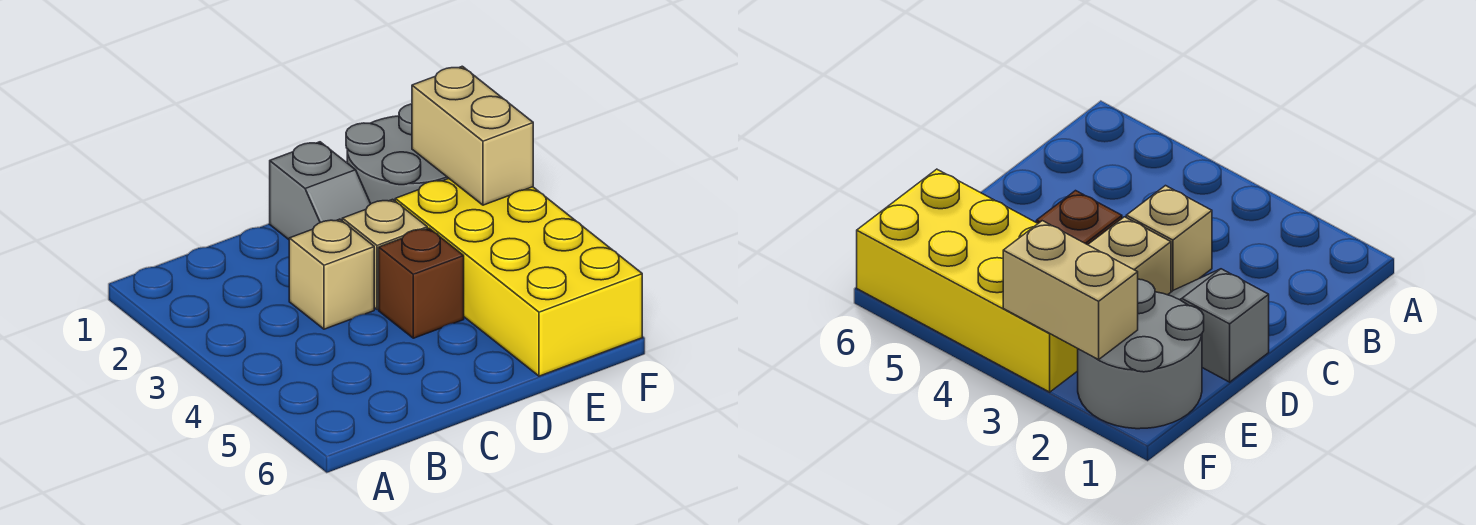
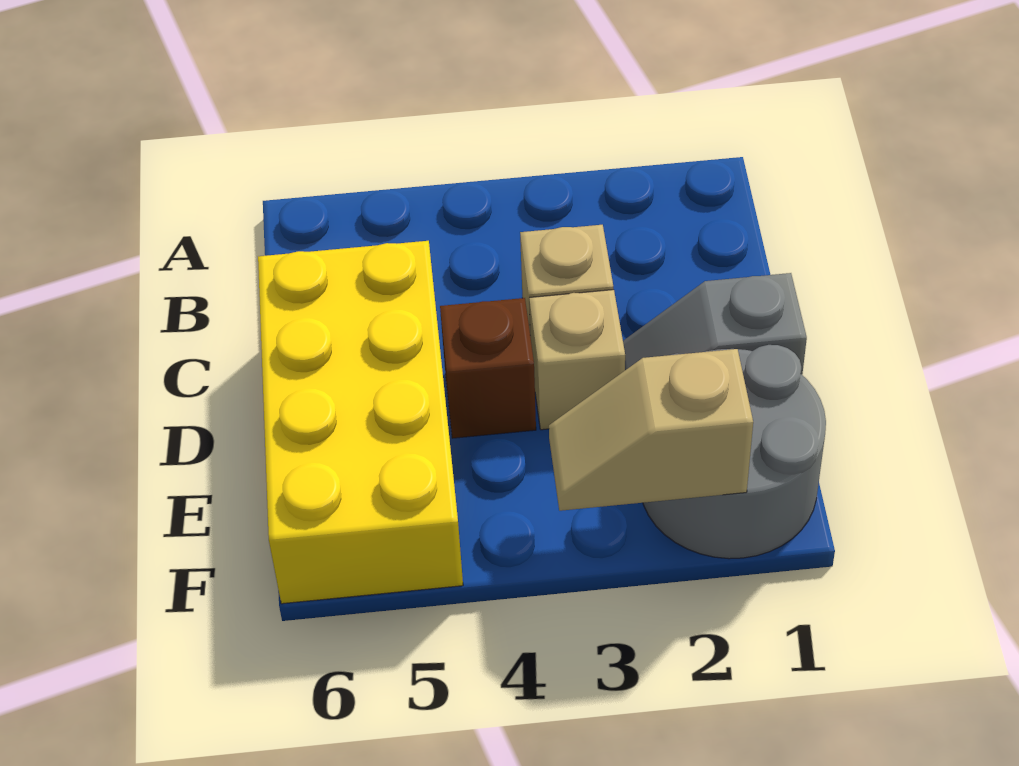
yellow brick E3:F6 level 1 -> yellow brick C5:F6 level 1
tan brick F2:F3 level 2 -> tan slope F2:F3 level 2 top 2

